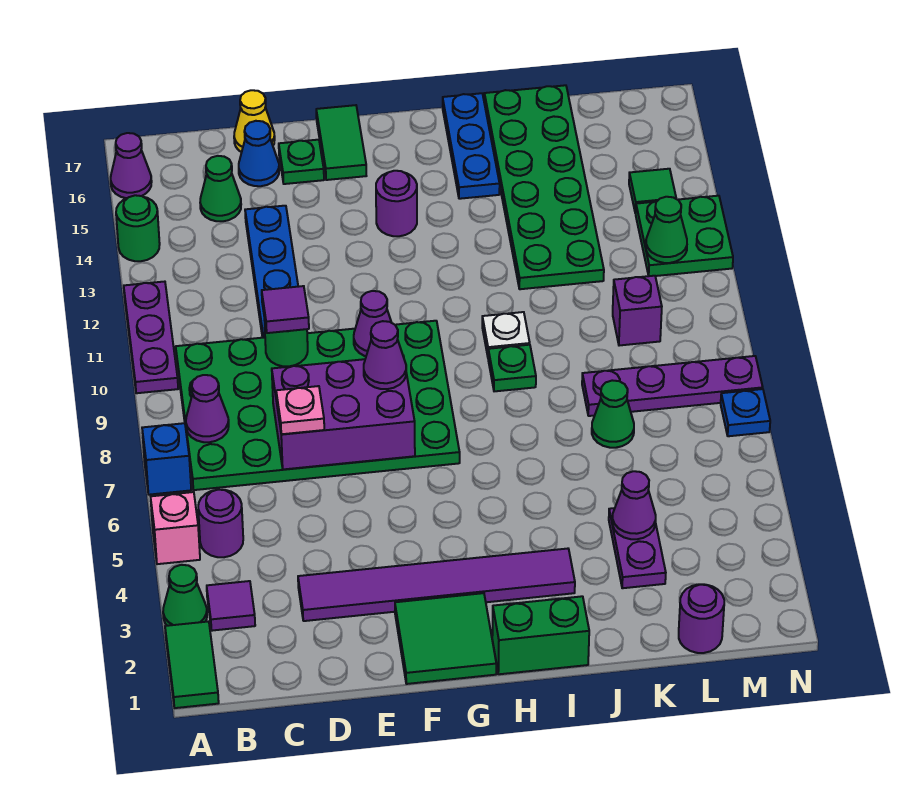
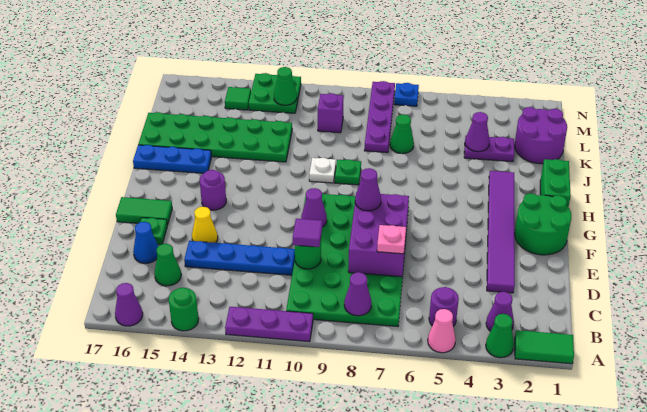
pink brick A5 level 1 -> pink cone A5 level 1
blue brick A7 level 1 -> none
purple tile B3 level 1 -> purple cone B3 level 1
yellow cone D17 level 1 -> yellow cone E14 level 1
green tile F1:G2 level 1 -> green round brick F1:G2 level 1
purple round brick L1 level 1 -> purple round brick K1:L2 level 1

